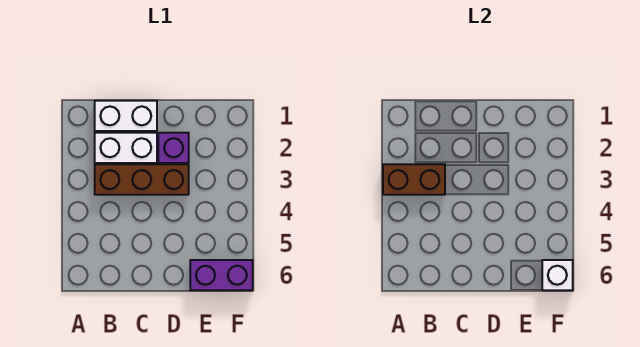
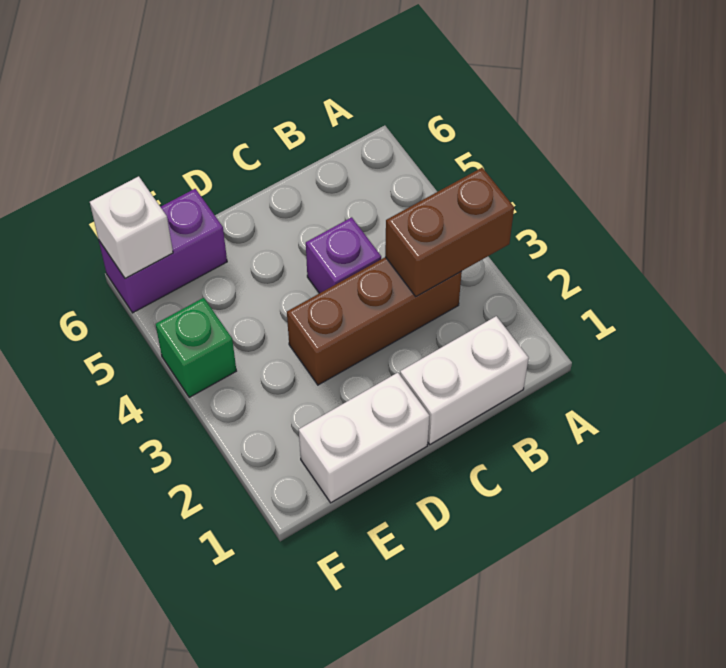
white brick B2:C2 level 1 -> white brick D1:E1 level 1
purple brick D2 level 1 -> purple brick C4 level 1
none -> green brick F4 level 1

